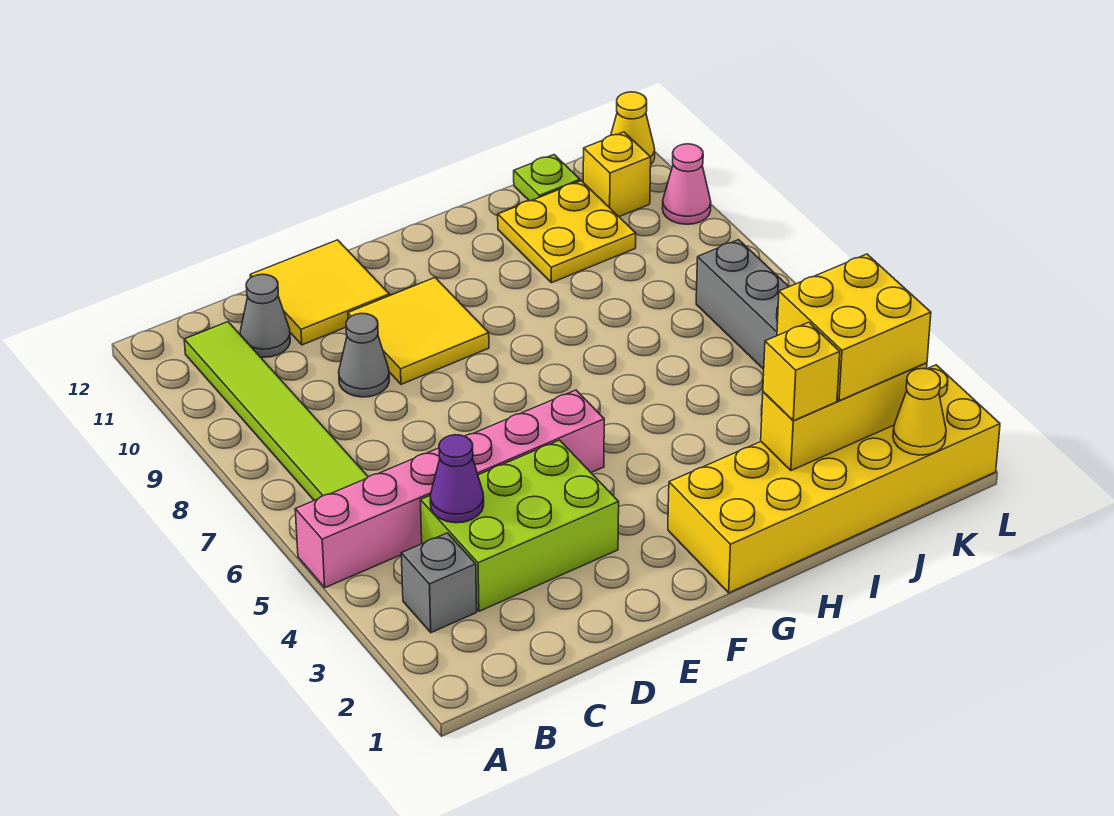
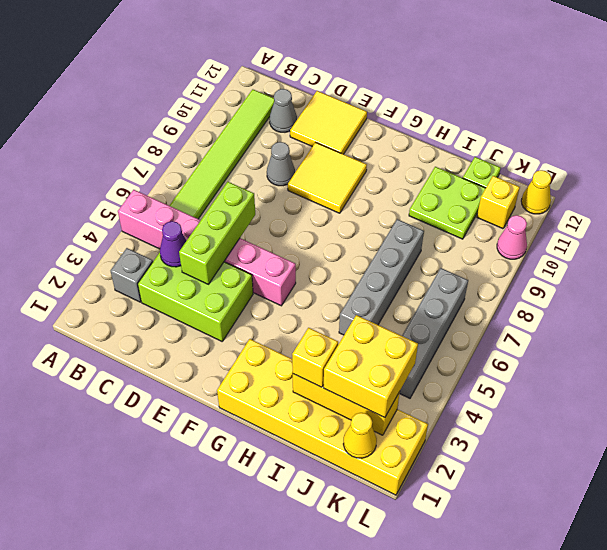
none -> lime brick D4:D6 level 2
none -> grey brick I5:I8 level 1
yellow plate I10:J11 level 1 -> lime plate I10:J11 level 1

